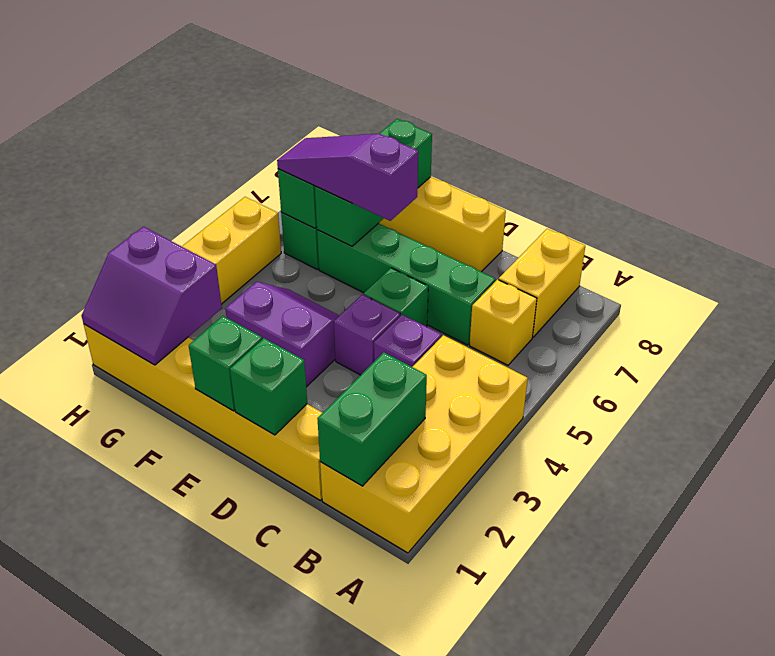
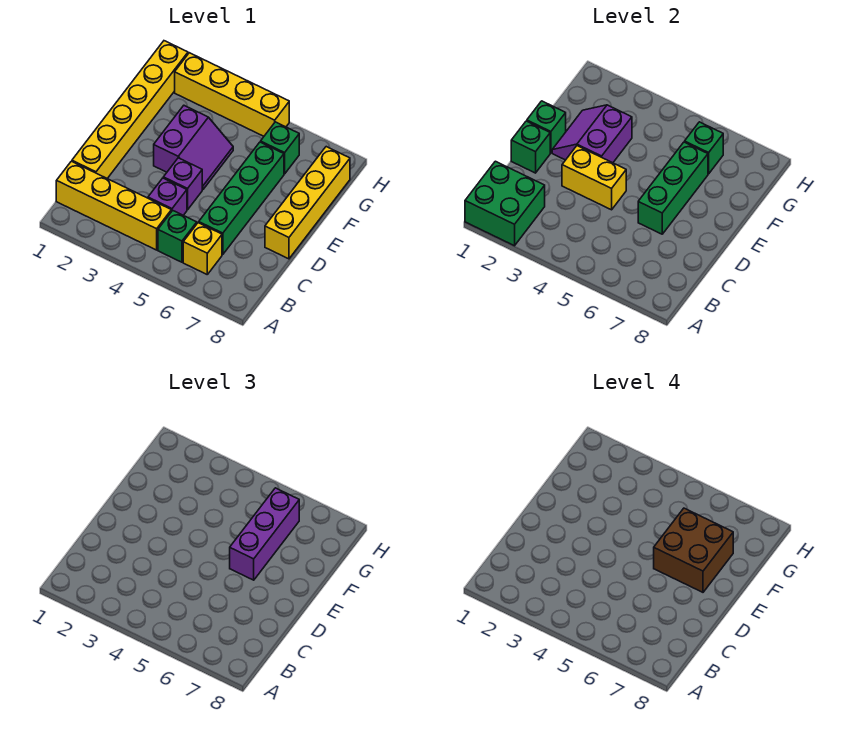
yellow brick A1:B4 level 1 -> yellow brick B1:B4 level 1
green brick B1:B2 level 2 -> green brick A1:B2 level 2
yellow brick B7:B8 level 1 -> yellow brick D3:D4 level 2
green brick D5 level 1 -> green brick B5 level 1
purple slope E6:G6 level 3 top E -> purple brick E6:G6 level 3
none -> brown brick E6:F7 level 4
green brick F6:F8 level 2 -> green brick D6:F6 level 2
purple slope G1:H2 level 2 top 2 -> purple slope E2:F3 level 2 top 3

